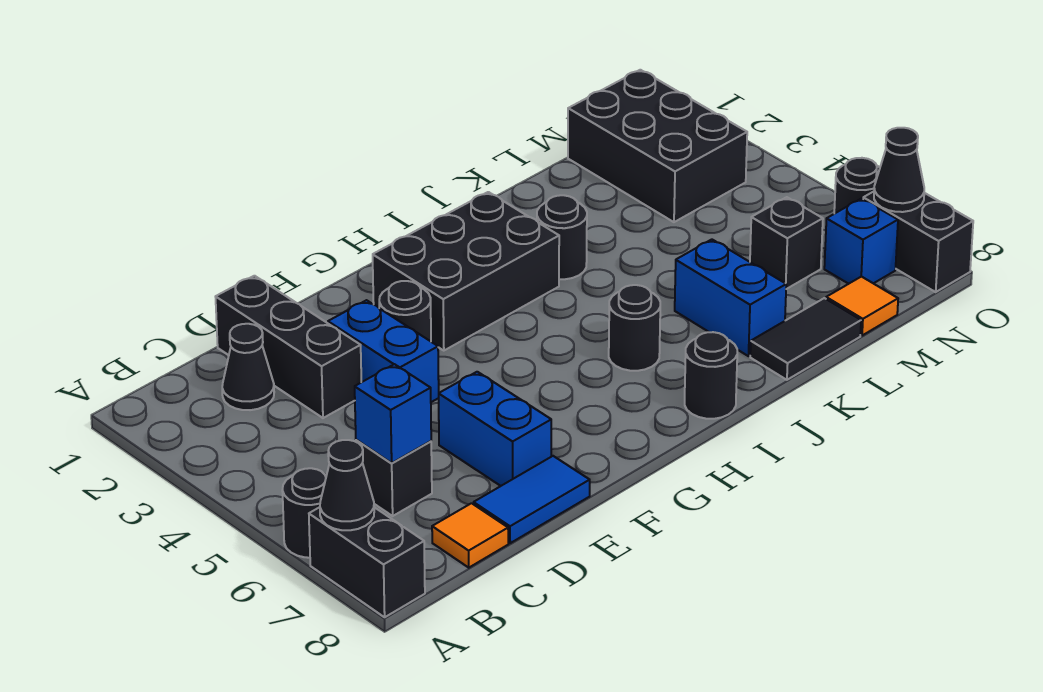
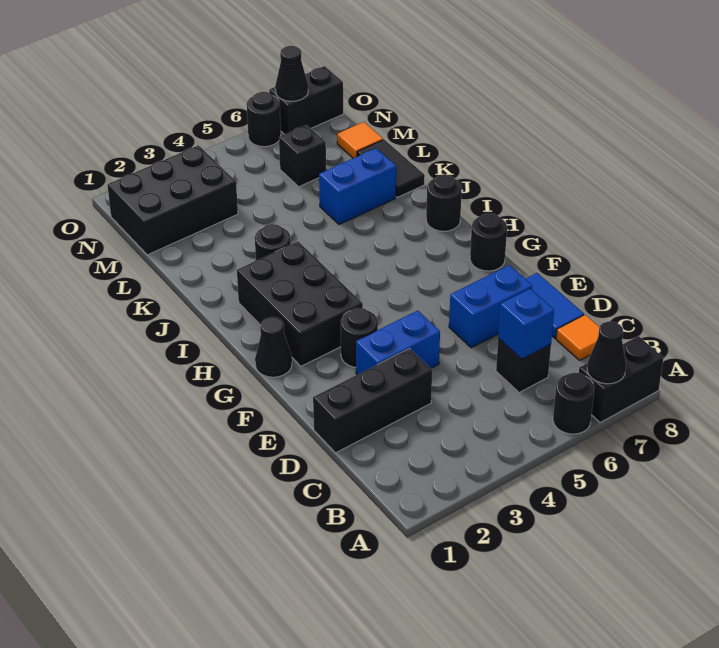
black cone C2 level 1 -> black cone G1 level 1
black round brick I6 level 1 -> black round brick G8 level 1
blue brick N7 level 1 -> none

